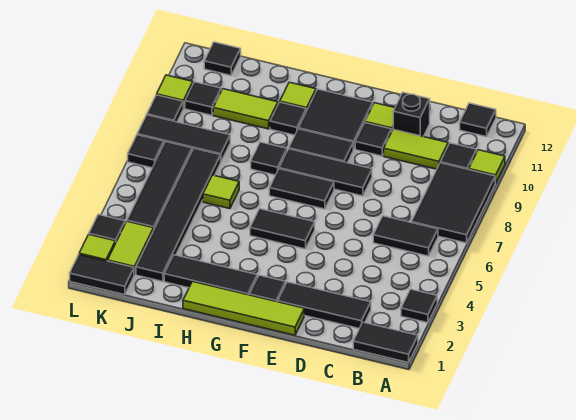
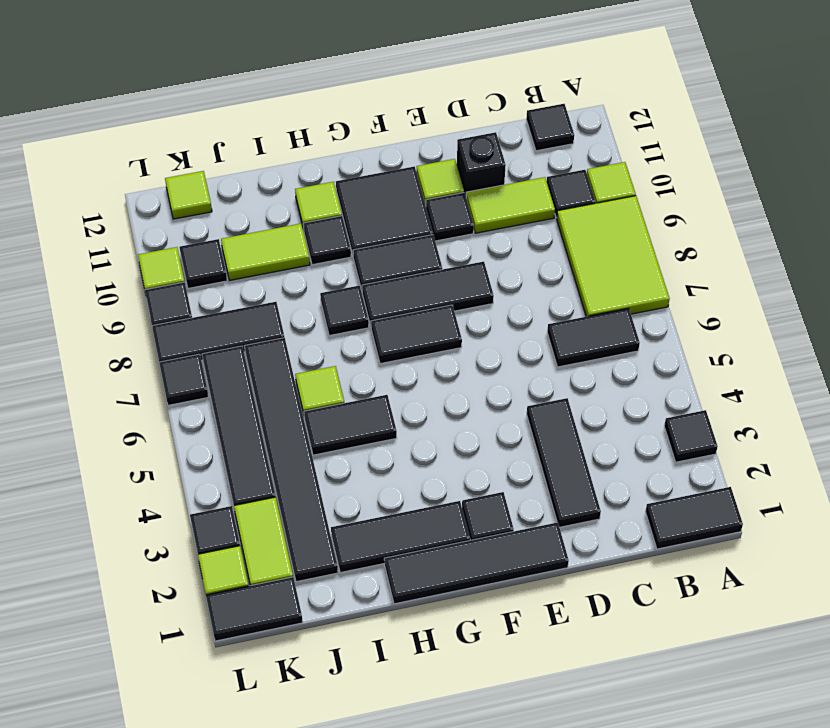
black tile A7:B9 level 1 -> lime tile A7:B9 level 1
black tile C2:E2 level 1 -> black tile D2:D4 level 1
lime tile E1:H1 level 1 -> black tile E1:H1 level 1
black tile F5:G5 level 1 -> black tile H5:I5 level 1
black tile K12 level 1 -> lime tile K12 level 1

